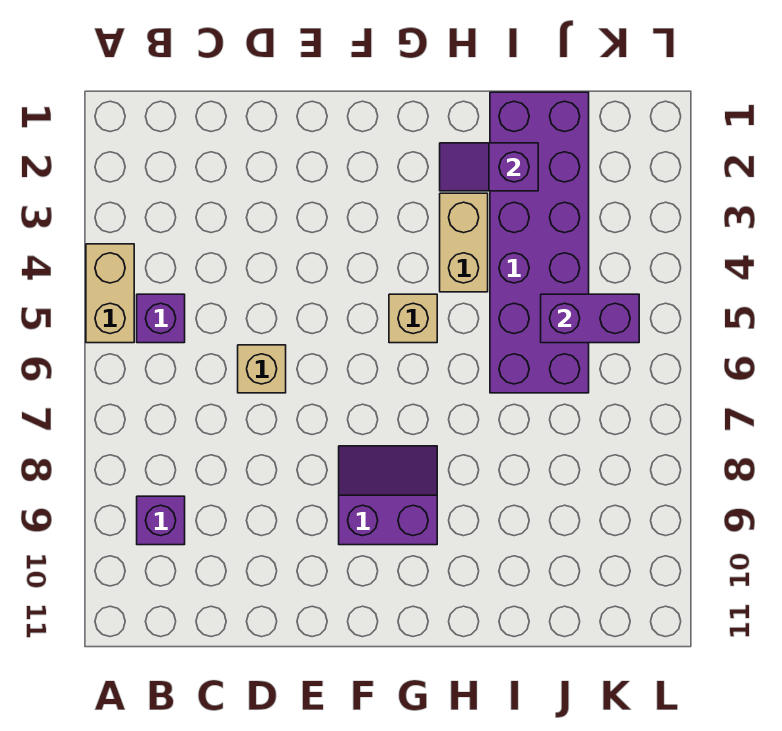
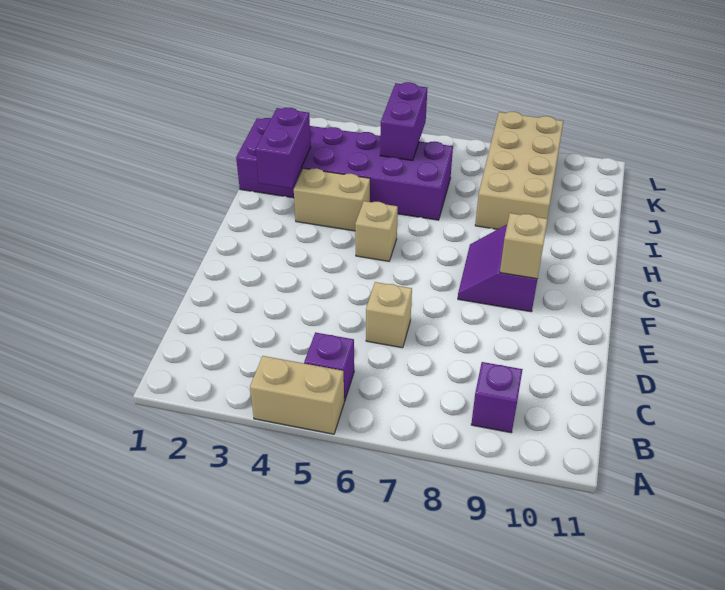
none -> tan brick F9 level 2
purple slope H2:I2 level 2 top I -> purple brick H2:I2 level 2
none -> tan brick I8:L9 level 1

